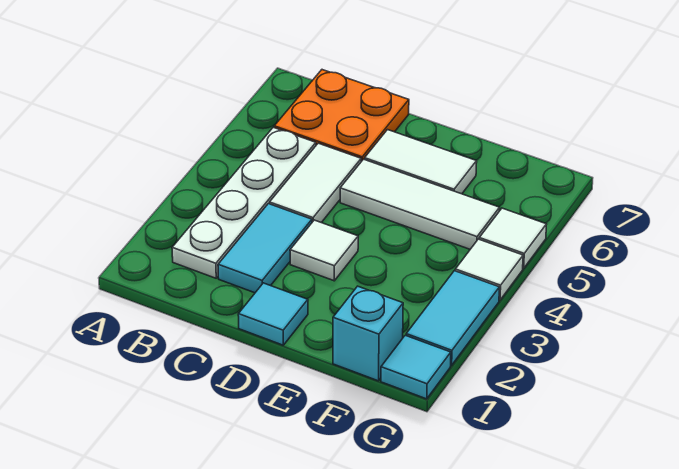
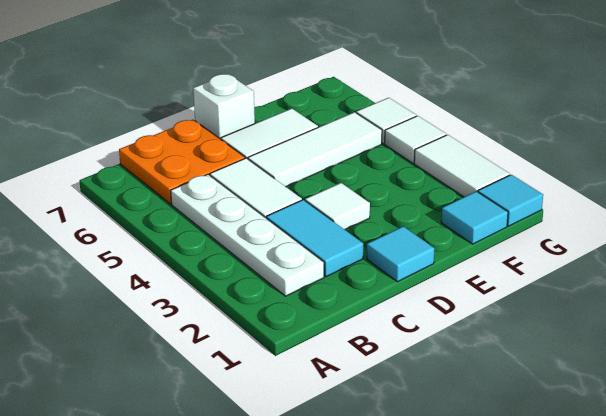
none -> white brick D7 level 1
cyan brick F1 level 1 -> cyan tile F1 level 1
cyan tile G2:G3 level 1 -> white tile G2:G3 level 1

